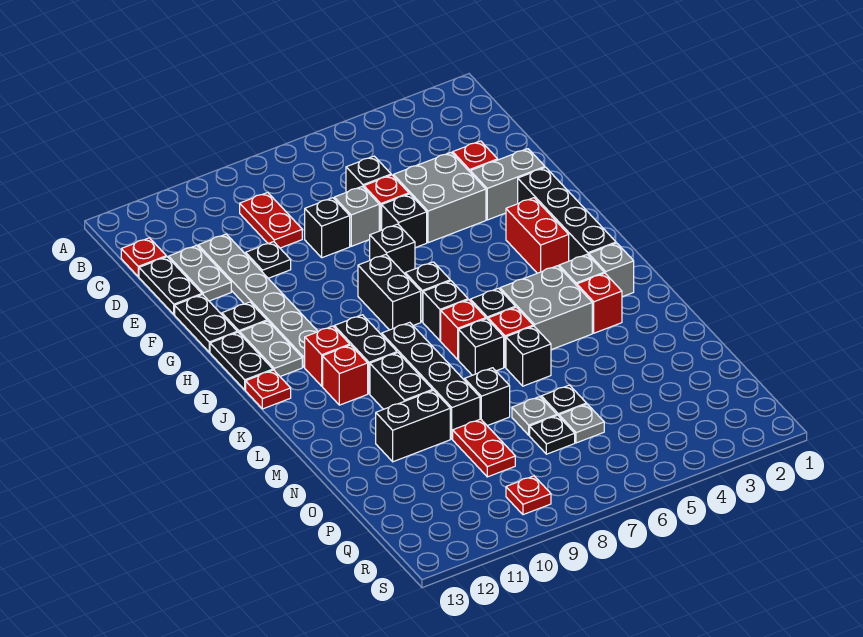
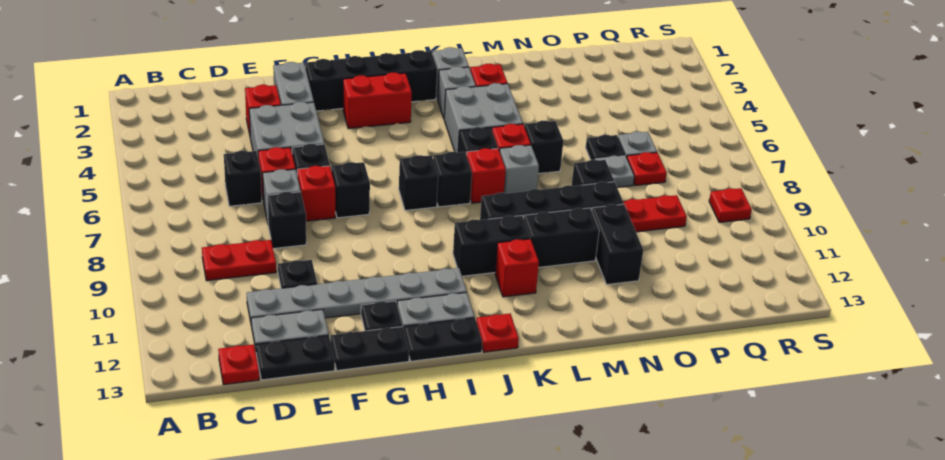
black brick H8:I8 level 1 -> none
red brick J11 level 1 -> red brick F7 level 1
black brick L7 level 1 -> grey brick L7 level 1
black plate P7 level 1 -> red plate P7 level 1

